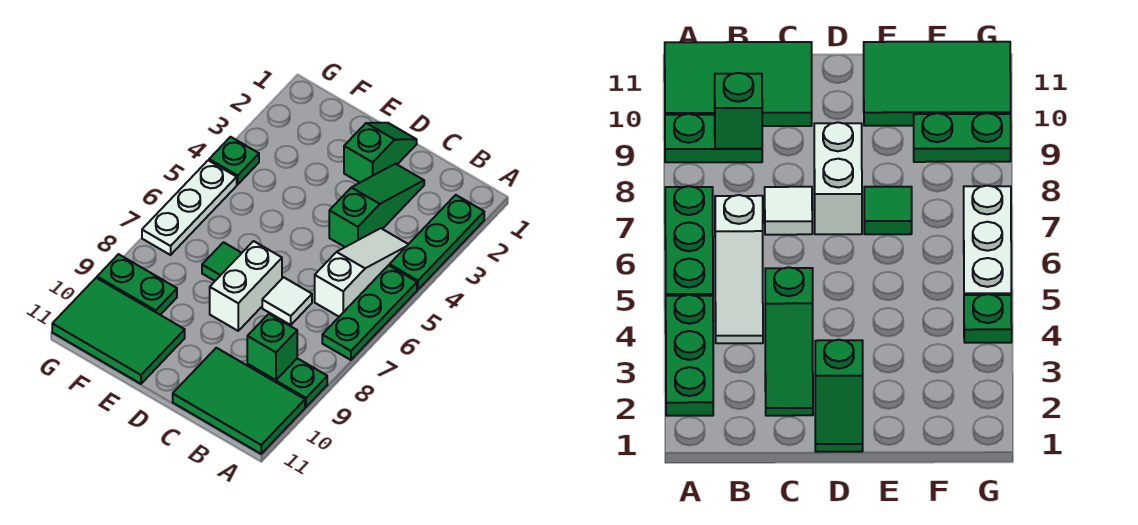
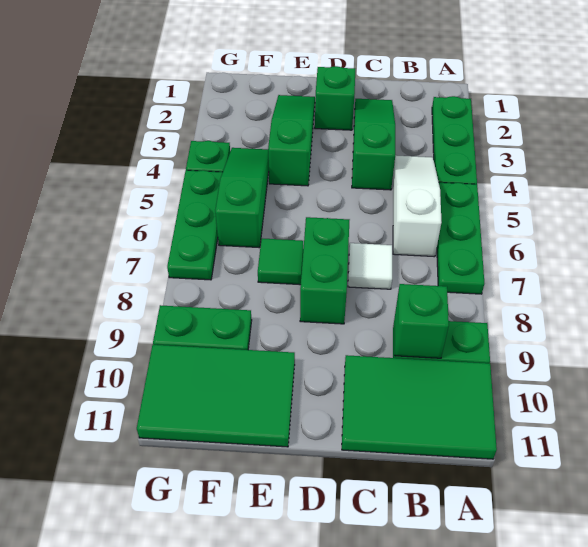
white brick D7:D8 level 1 -> green brick D7:D8 level 1
none -> green slope E2:E4 level 1 top 4
none -> green slope F4:F6 level 1 top 6
white plate G5:G7 level 1 -> green plate G5:G7 level 1

